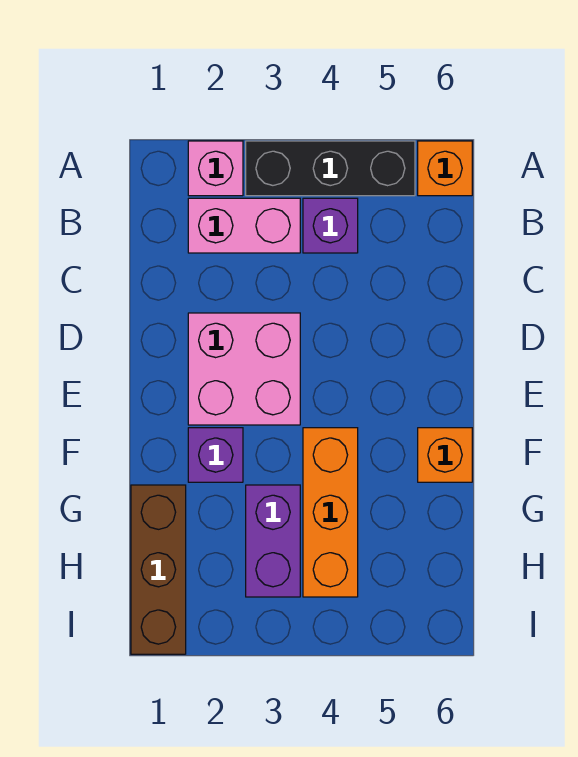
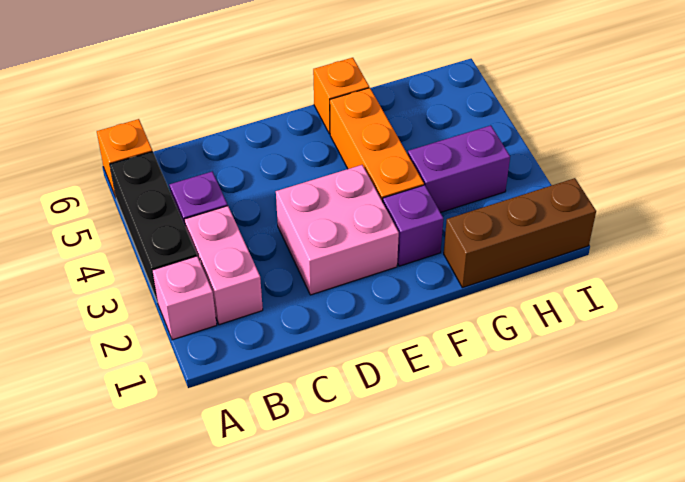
orange brick F4:H4 level 1 -> orange brick F3:F5 level 1

